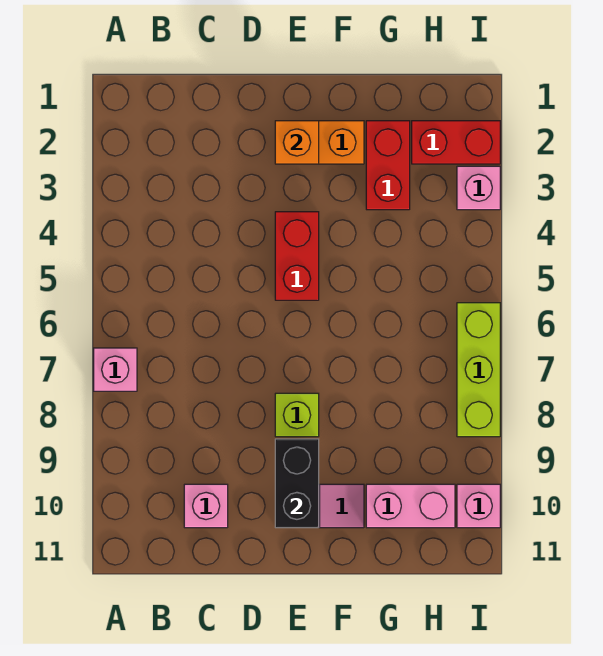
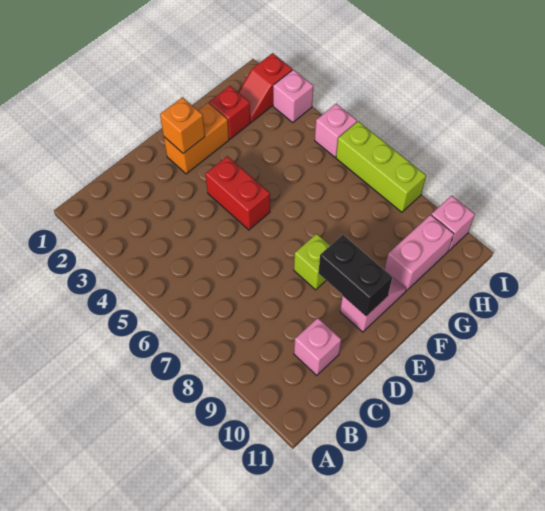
pink brick A7 level 1 -> pink brick I5 level 1
red brick G2:G3 level 1 -> red brick G2 level 1
red brick H2:I2 level 1 -> red slope H2:I2 level 1 top I

